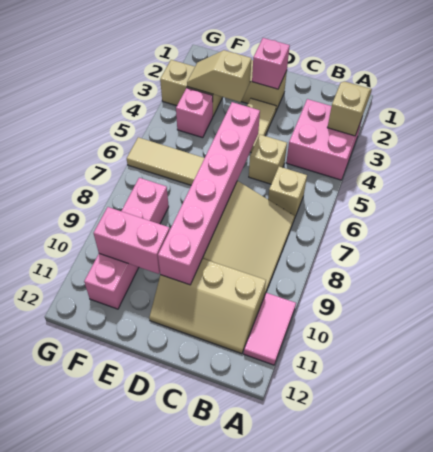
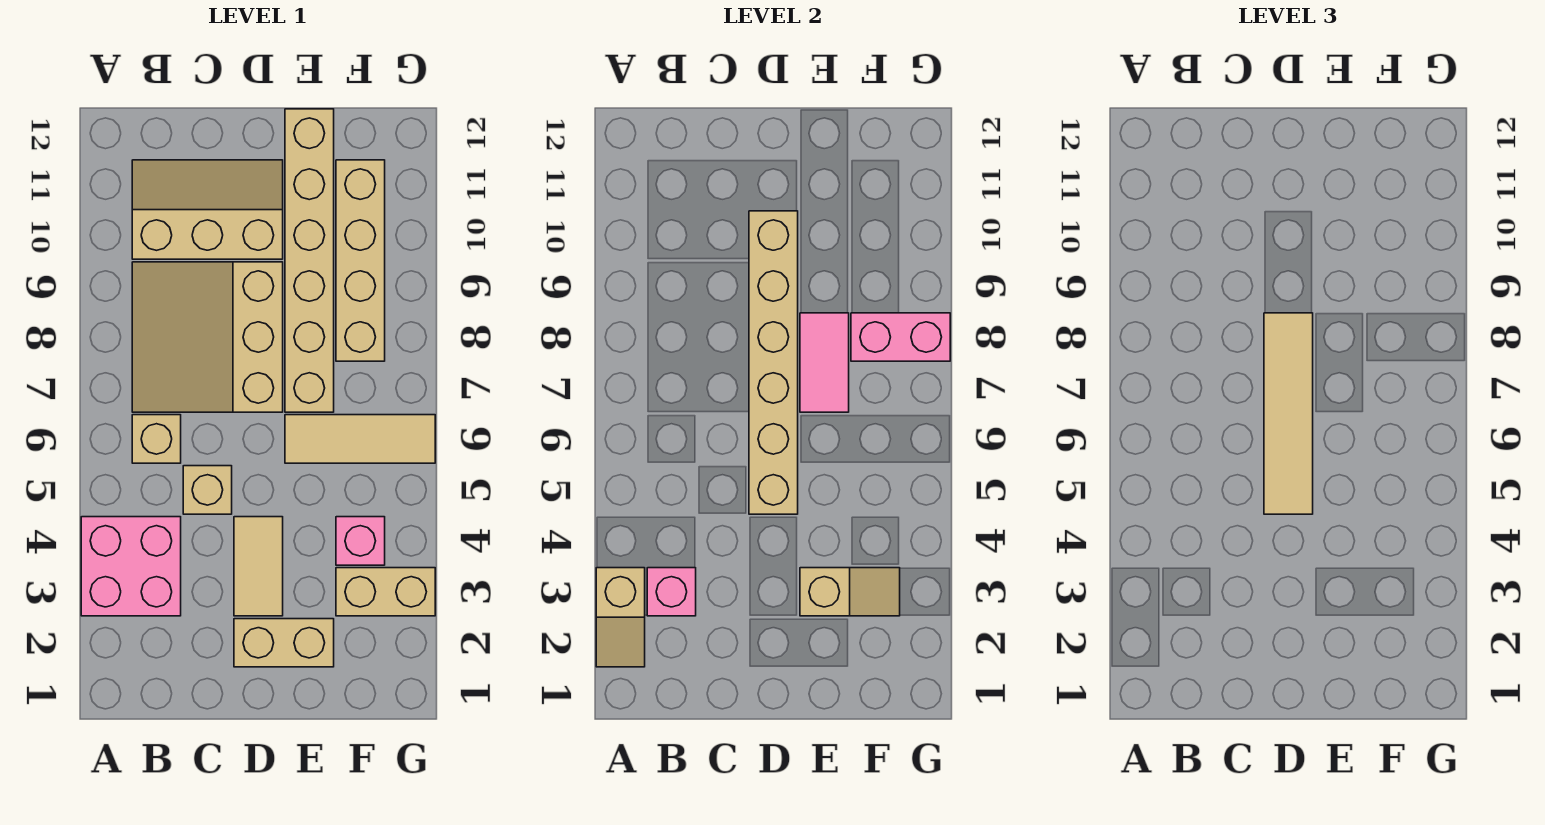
pink tile A10:A11 level 1 -> pink tile E7:E8 level 2
pink brick D2 level 2 -> pink brick B3 level 2
pink brick D5:D10 level 2 -> tan brick D5:D10 level 2
none -> tan tile D5:D8 level 3
none -> tan brick E7:E12 level 1
pink brick E10:F10 level 2 -> pink brick F8:G8 level 2
pink brick F8:F11 level 1 -> tan brick F8:F11 level 1

